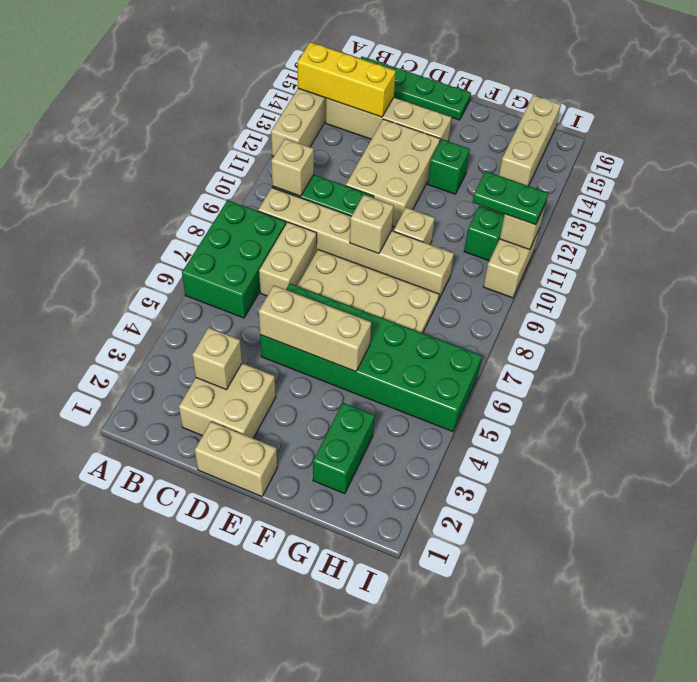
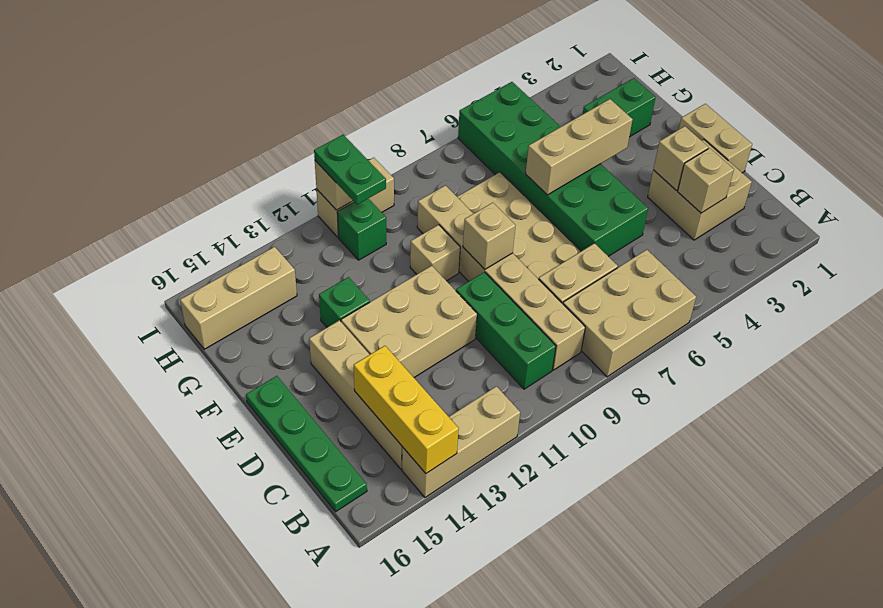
green brick A6:B8 level 1 -> tan brick A6:B8 level 1
tan brick B10 level 2 -> tan brick D3 level 2
tan brick D5:F5 level 2 -> tan brick F4:F6 level 2

